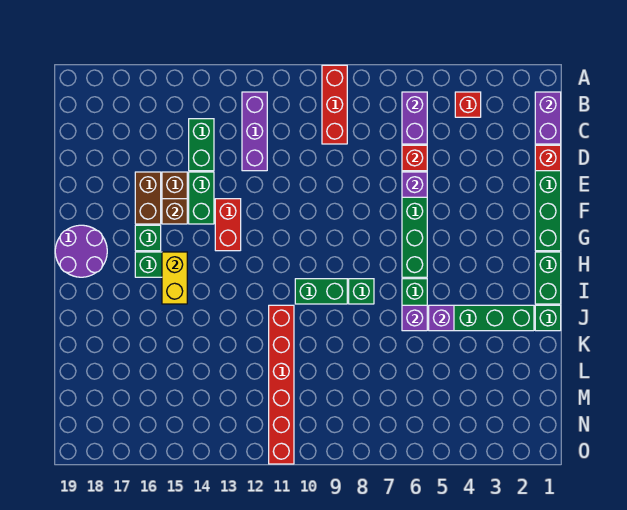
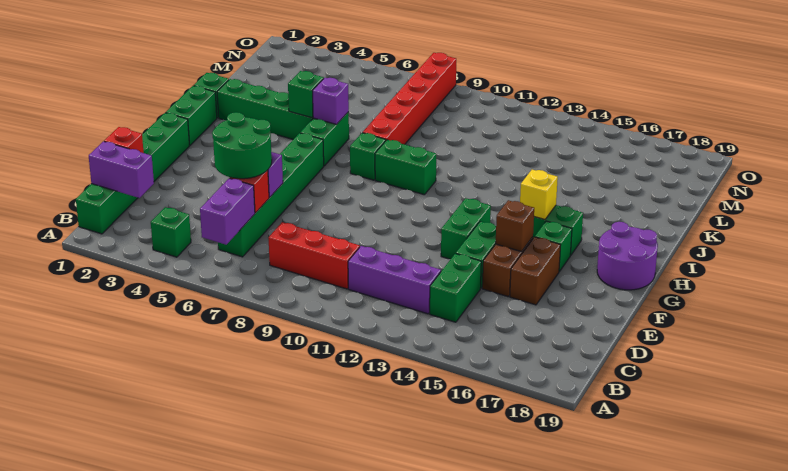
red brick A9:C9 level 1 -> red brick C8:C10 level 1
purple brick B1:C1 level 2 -> purple brick C1:C2 level 2
red brick B4 level 1 -> green brick B4 level 1
purple brick B12:D12 level 1 -> purple brick C11:C13 level 1
none -> green round brick D5:E6 level 3
red brick F13:G13 level 1 -> green brick F13:G13 level 1
yellow brick H15:I15 level 2 -> yellow brick H15 level 2
purple brick J5 level 2 -> green brick J5 level 2
red brick J11:O11 level 1 -> red brick J8:O8 level 1

